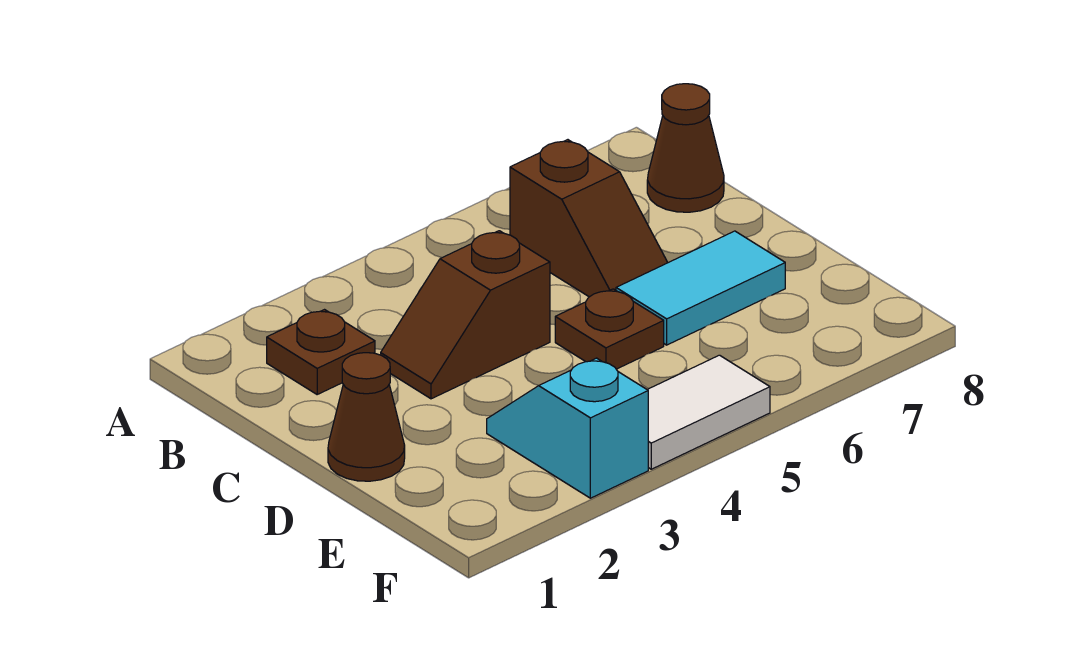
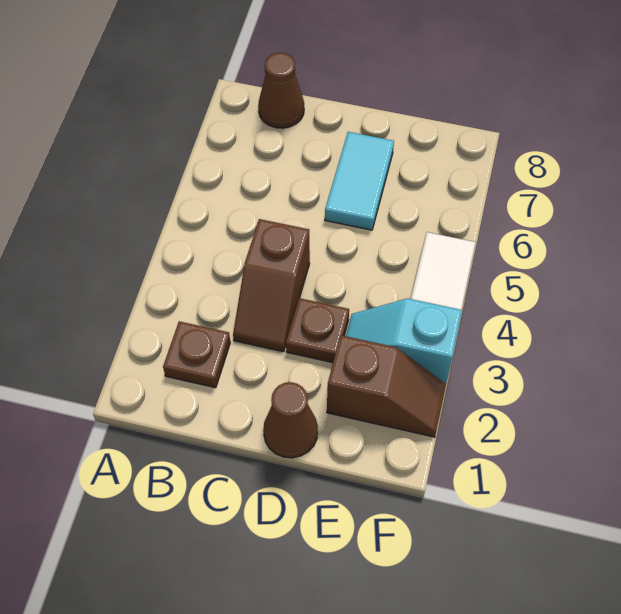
brown slope B6:C6 level 1 top B -> brown slope E2:F2 level 1 top E
brown plate D5 level 1 -> brown plate D3 level 1

